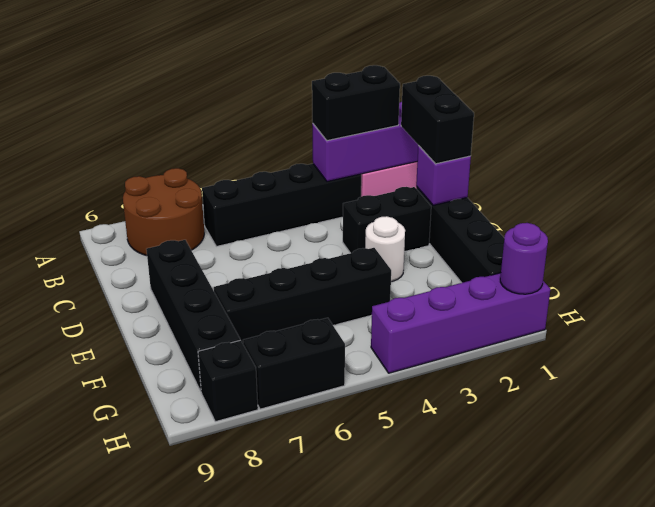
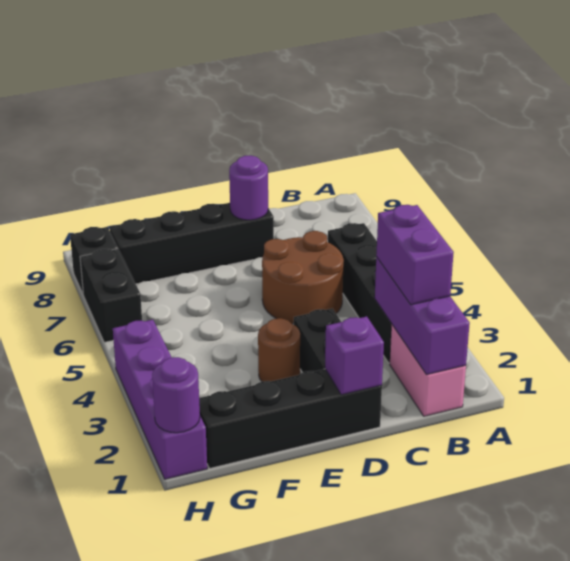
brown round brick A7:B8 level 1 -> brown round brick C5:D6 level 1
black brick B2:B3 level 3 -> purple brick B2:B3 level 3
black brick C1:D1 level 3 -> none
none -> purple round brick D8 level 2
white round brick E3 level 1 -> brown round brick E3 level 1
black brick F4:F7 level 1 -> none

